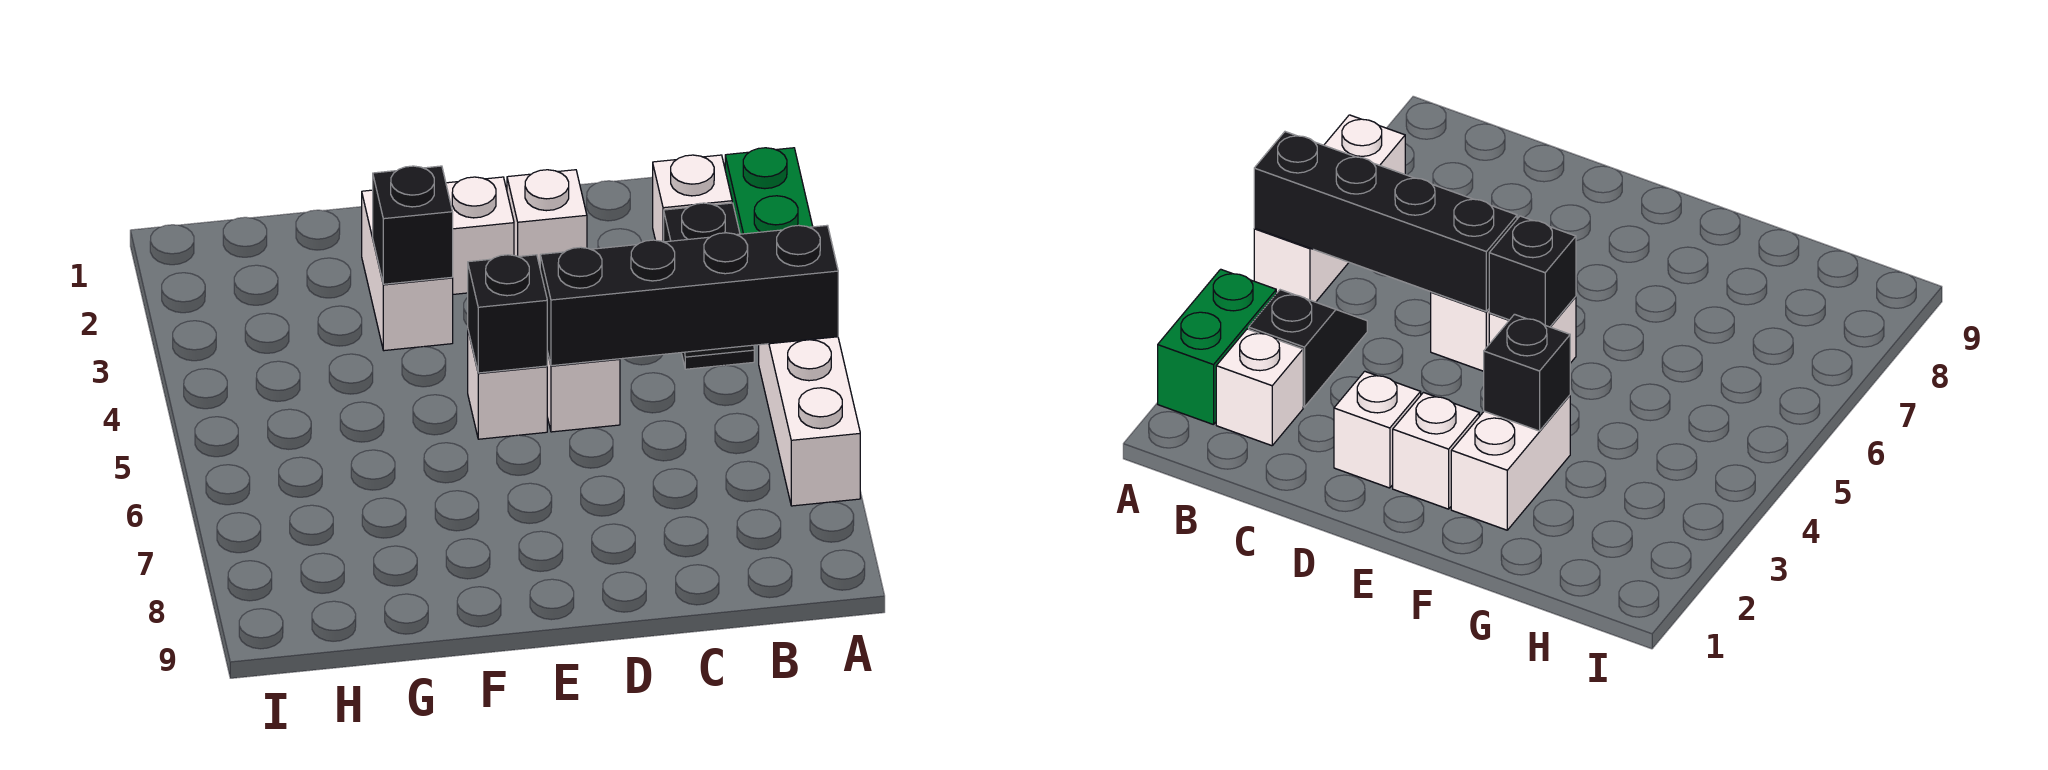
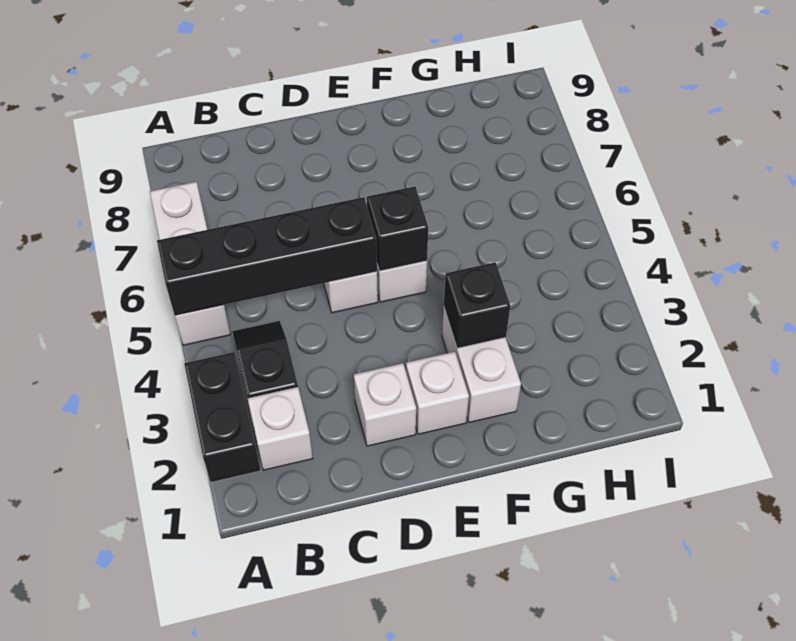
green brick A2:A3 level 1 -> black brick A2:A3 level 1

